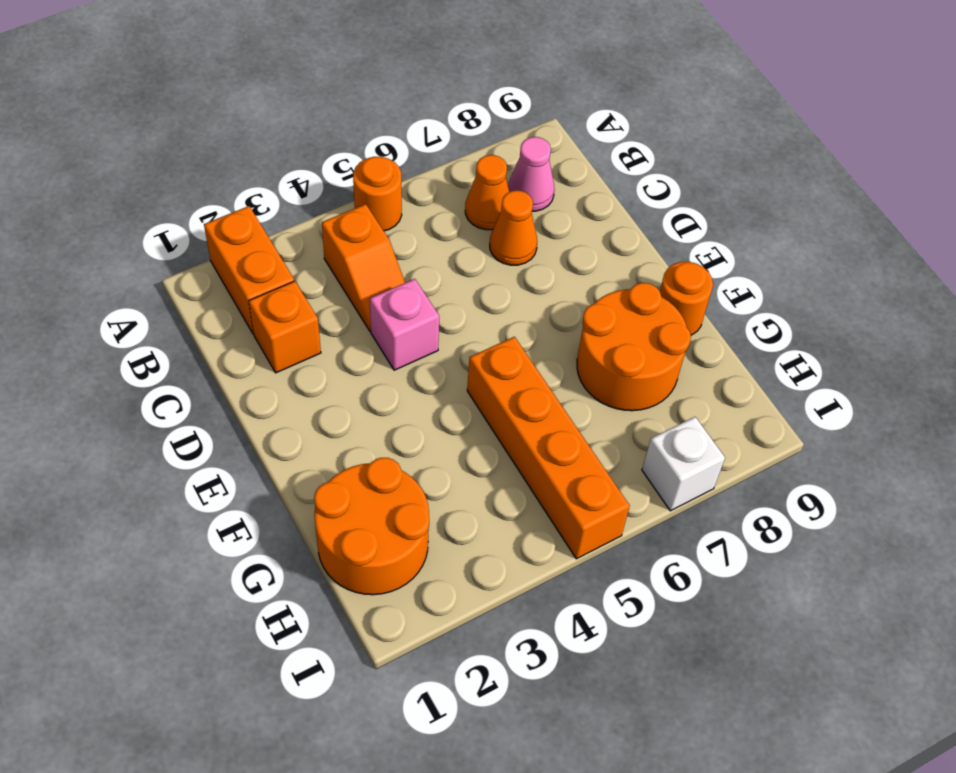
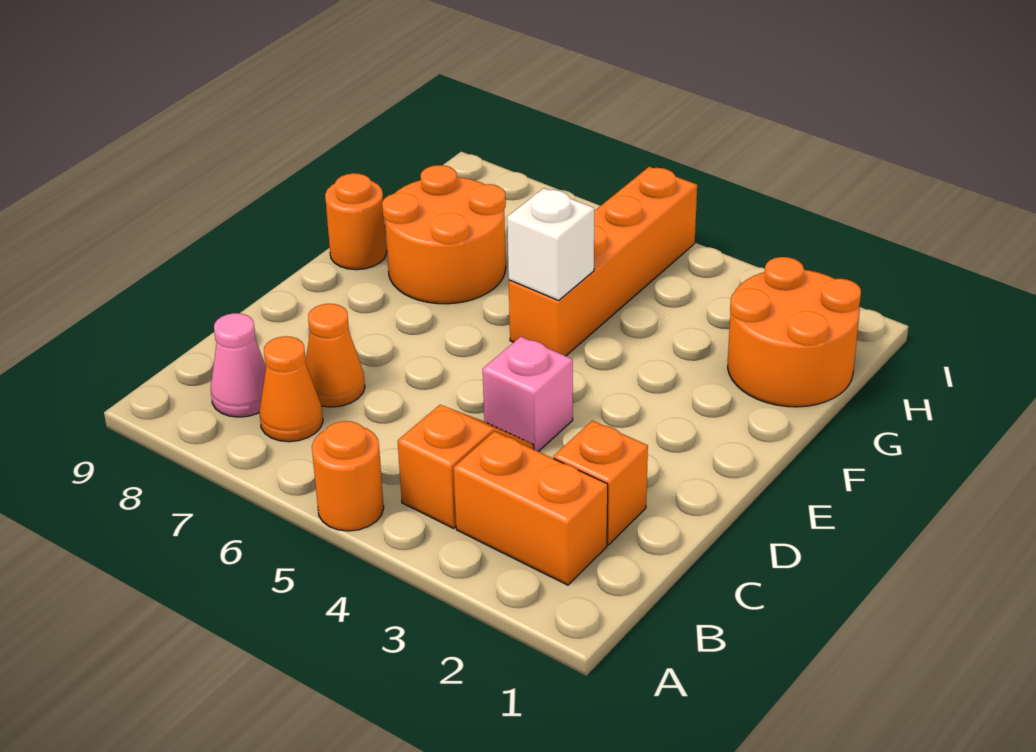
orange brick A2:B2 level 1 -> orange brick B2:B3 level 1
white brick I7 level 1 -> white brick F5 level 2

